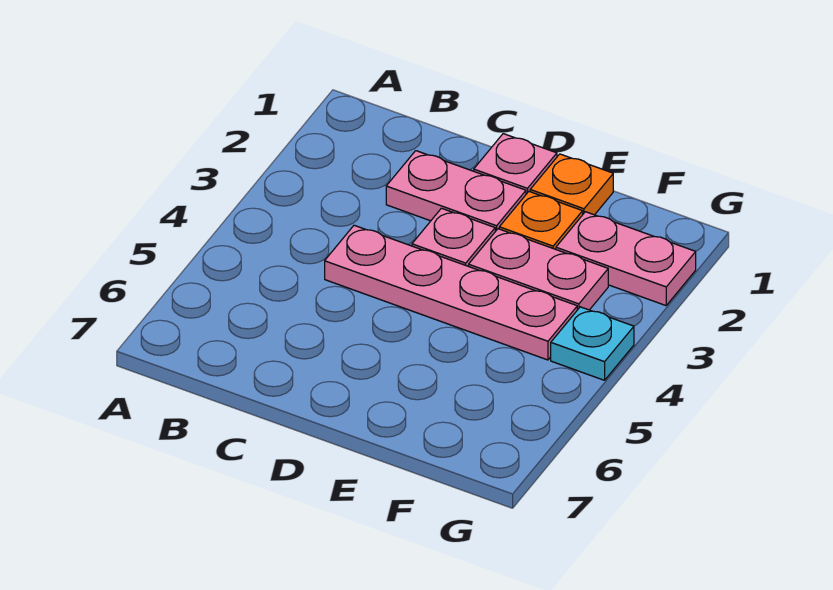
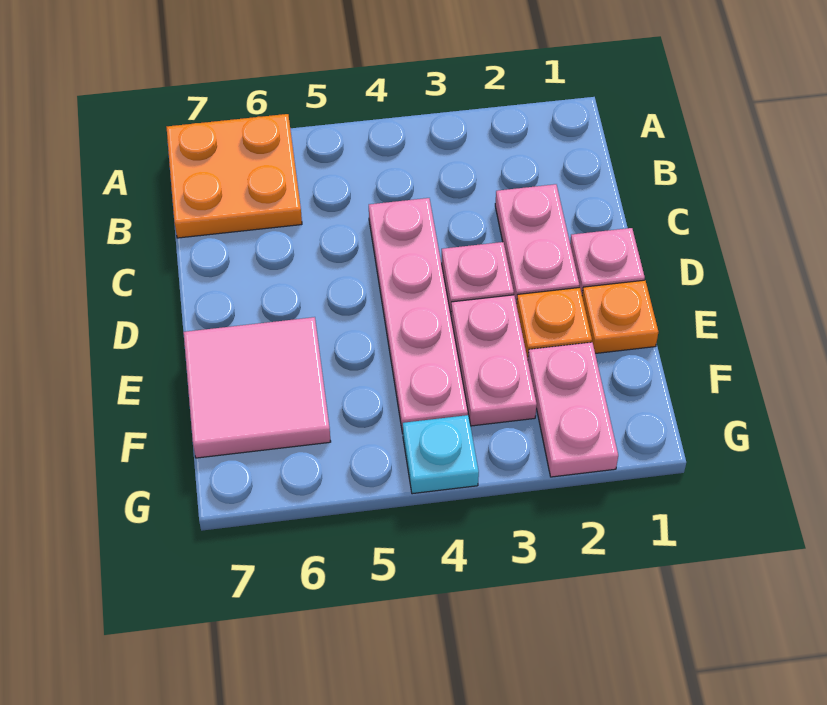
none -> orange plate A6:B7 level 1
none -> pink tile E6:F7 level 1

